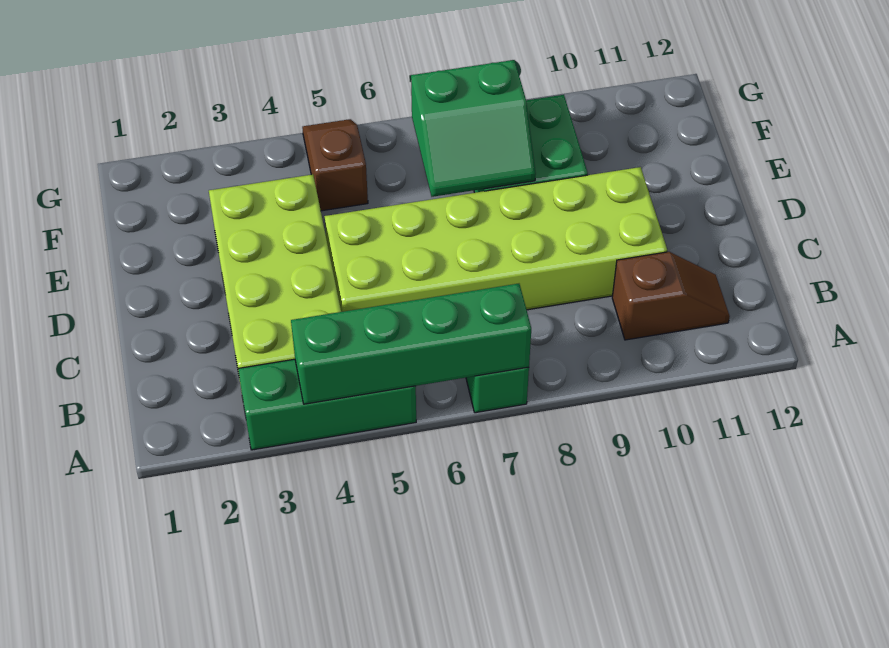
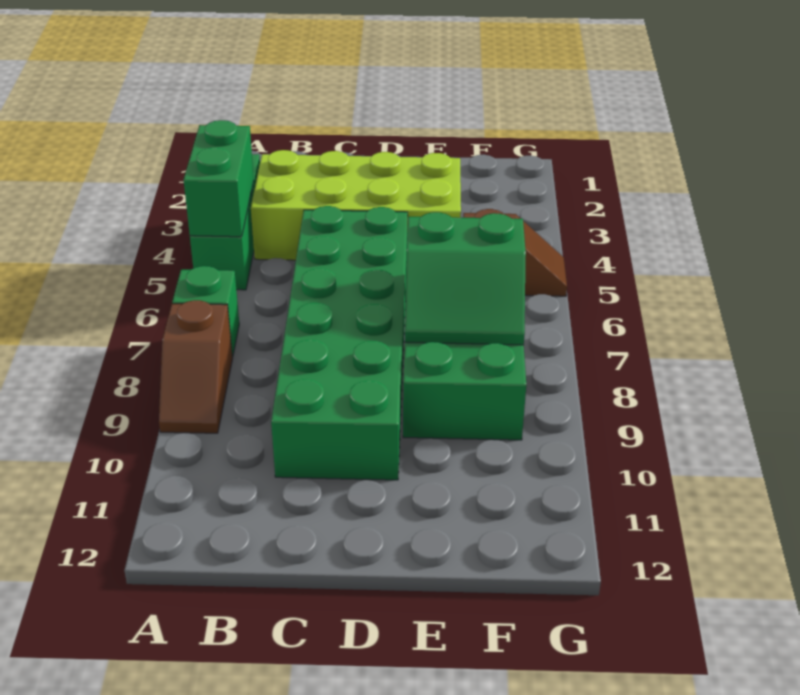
green brick A4:A7 level 2 -> green brick A4:A5 level 2
brown slope B10:B11 level 1 top 10 -> brown slope A8:A9 level 1 top 8
lime brick C5:D10 level 1 -> green brick C5:D10 level 1
green slope E7:F8 level 2 top F -> green slope E7:F8 level 2 top 7

